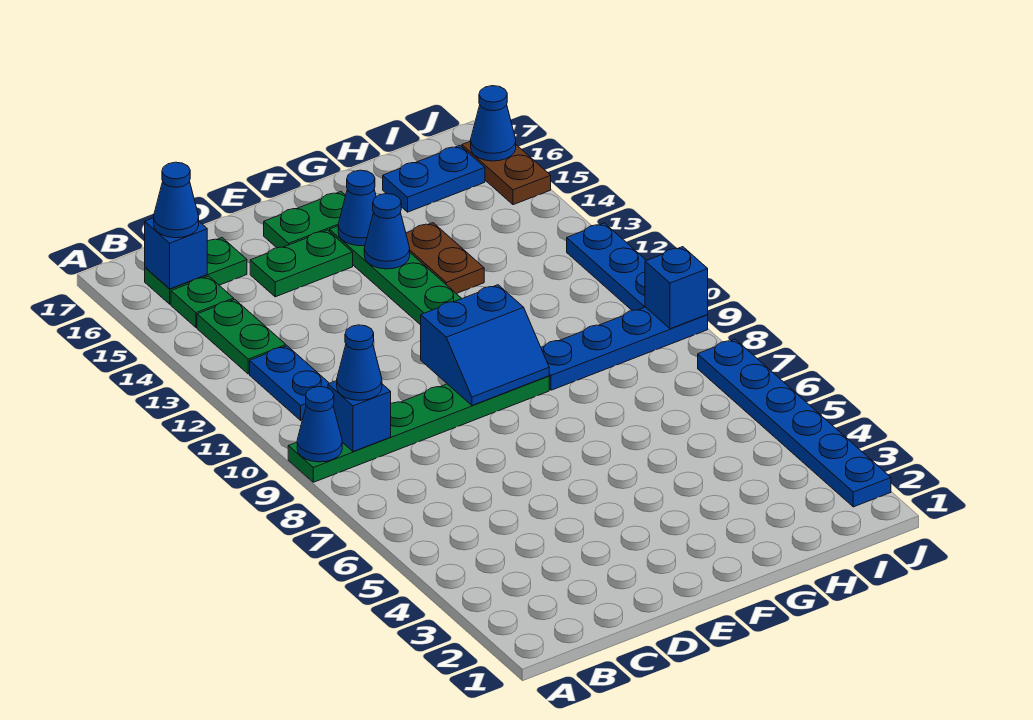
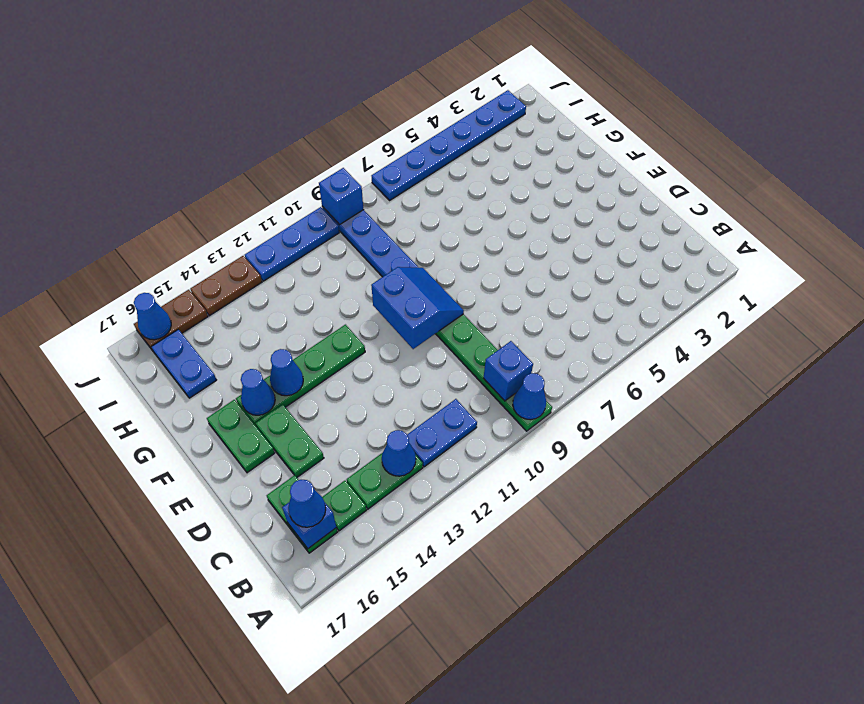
blue cone B9 level 3 -> blue cone B13 level 2
brown plate G13:G14 level 1 -> brown plate J13:J14 level 1

